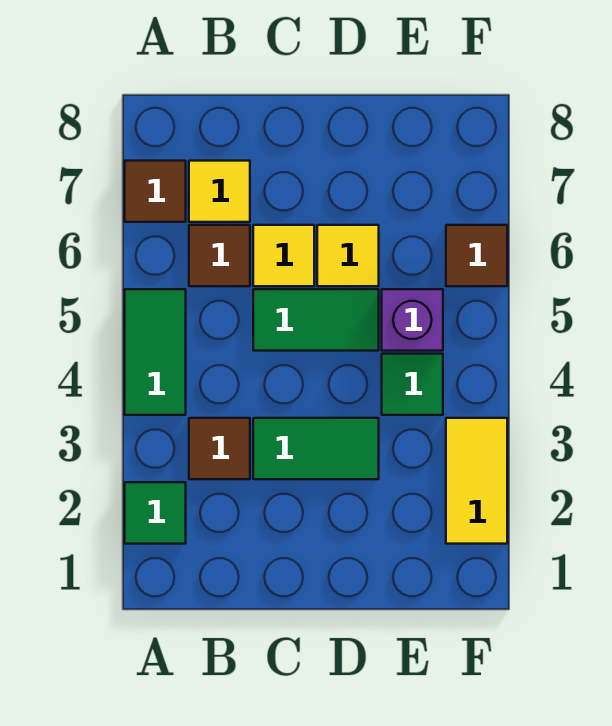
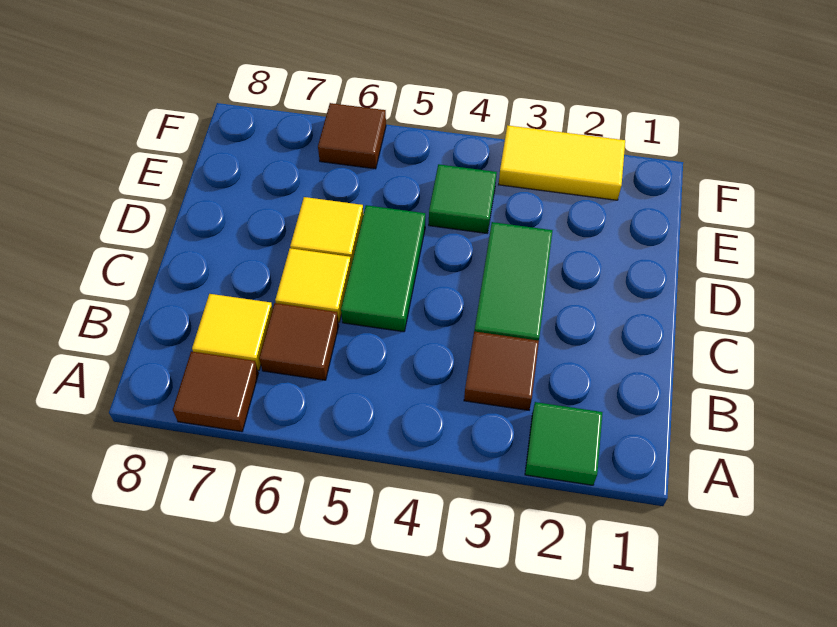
green tile A4:A5 level 1 -> none
purple brick E5 level 1 -> none

